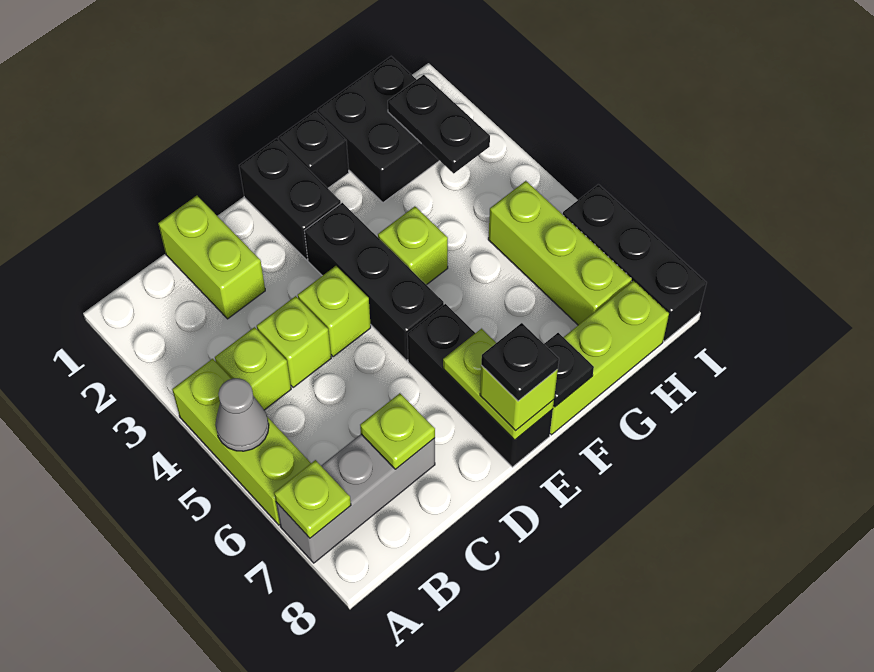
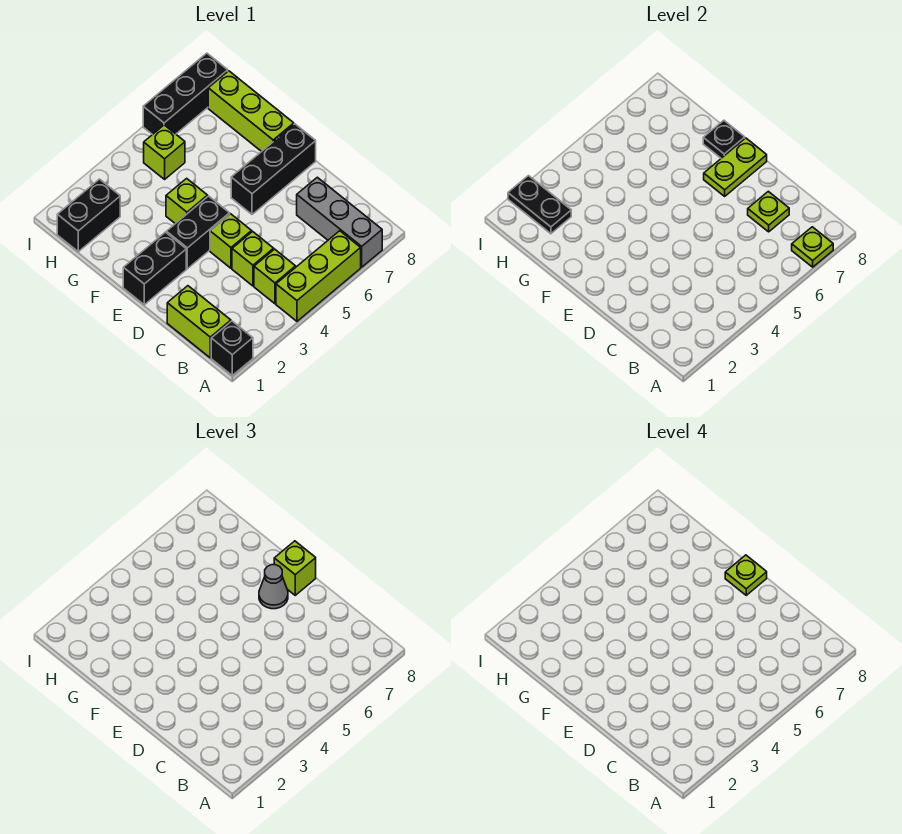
grey cone A5 level 2 -> grey cone E7 level 3
lime brick C1:C2 level 1 -> lime brick B1:C1 level 1
black brick E3:E5 level 1 -> black brick E3:E4 level 1
black plate E8 level 4 -> lime plate E8 level 4
black brick F1 level 1 -> black brick A1 level 1
black brick G1:H2 level 1 -> black brick H1:H2 level 1
black plate H2:H3 level 2 -> black plate H2:I2 level 2
lime brick H5:H7 level 1 -> lime brick H5 level 1

